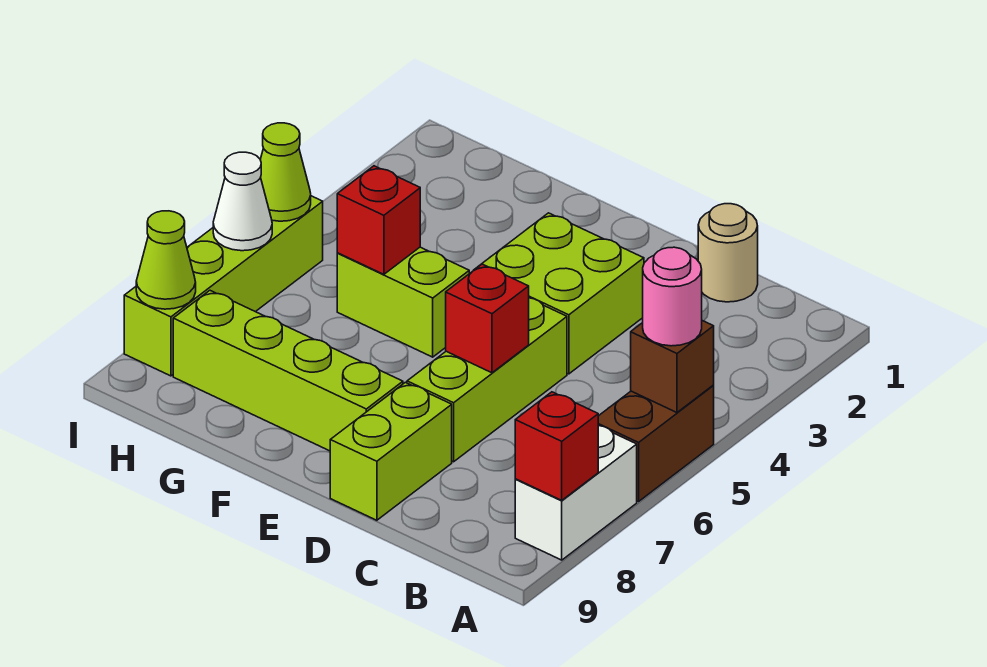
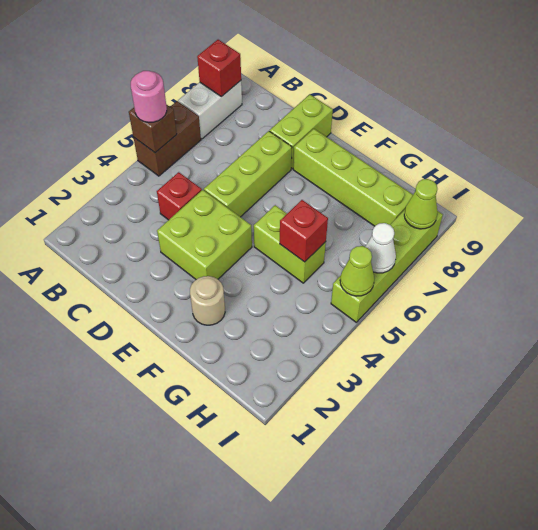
tan round brick C1 level 1 -> tan round brick F2 level 1
red brick D6 level 2 -> red brick C4 level 1

